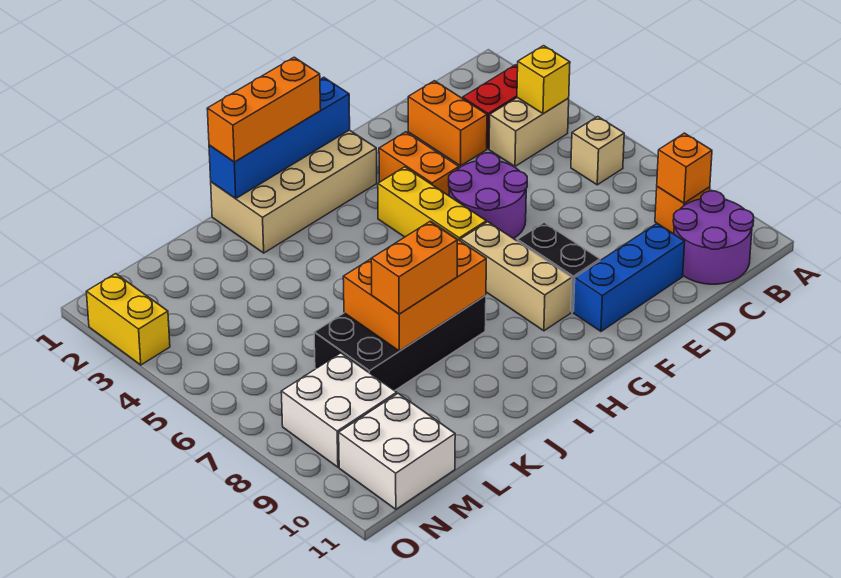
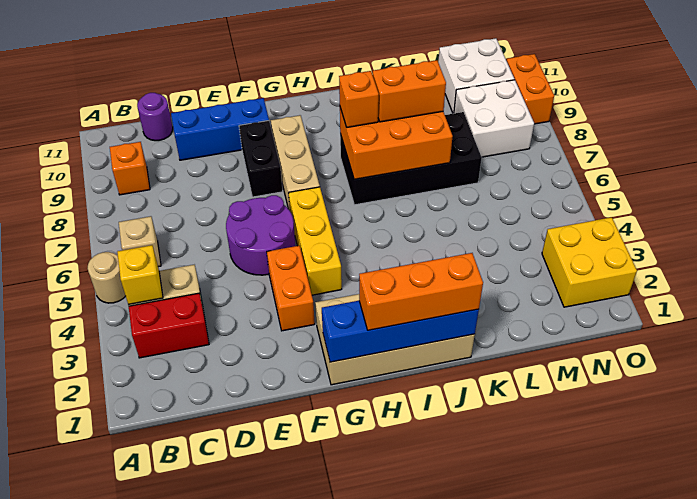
none -> tan round brick A5 level 1
orange brick B9 level 2 -> orange brick I8 level 3
purple round brick B10:C11 level 1 -> purple round brick C11 level 1
orange brick D2:D3 level 1 -> orange brick O9:O10 level 1
yellow brick O2:O3 level 1 -> yellow brick N2:O3 level 1

